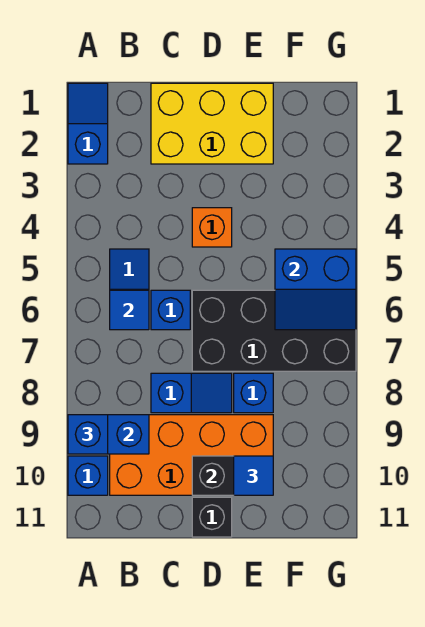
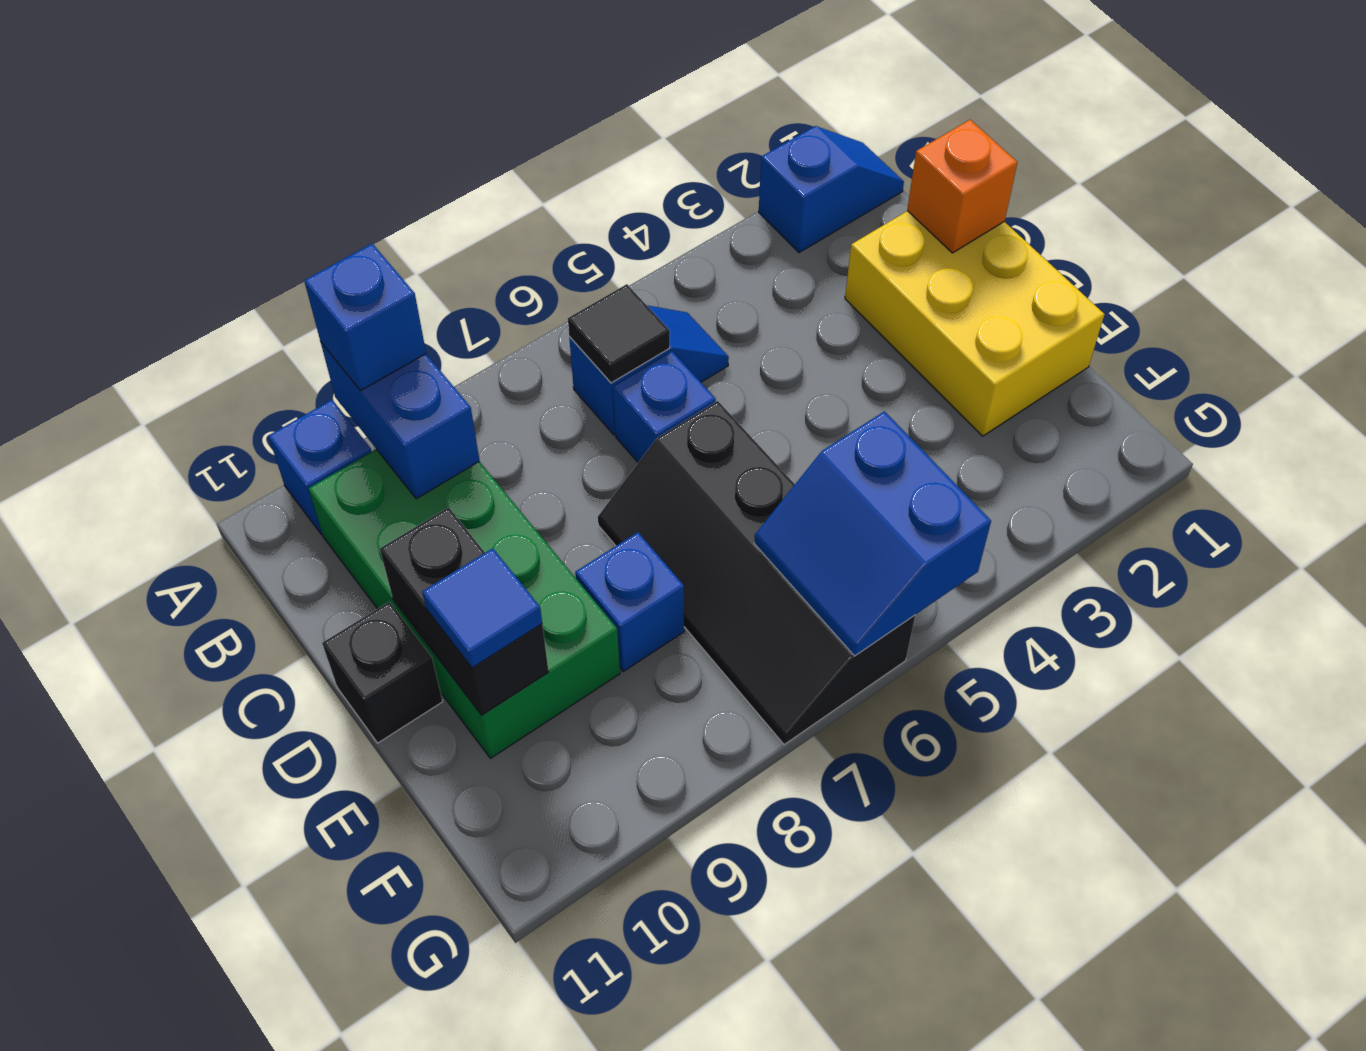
blue tile B6 level 2 -> black tile B6 level 2
orange brick B9:E10 level 1 -> green brick B9:E10 level 1
blue slope C8:D8 level 1 top C -> none
orange brick D4 level 1 -> orange brick C1 level 2
black brick D6:G7 level 1 -> black slope D6:G7 level 1 top 6

